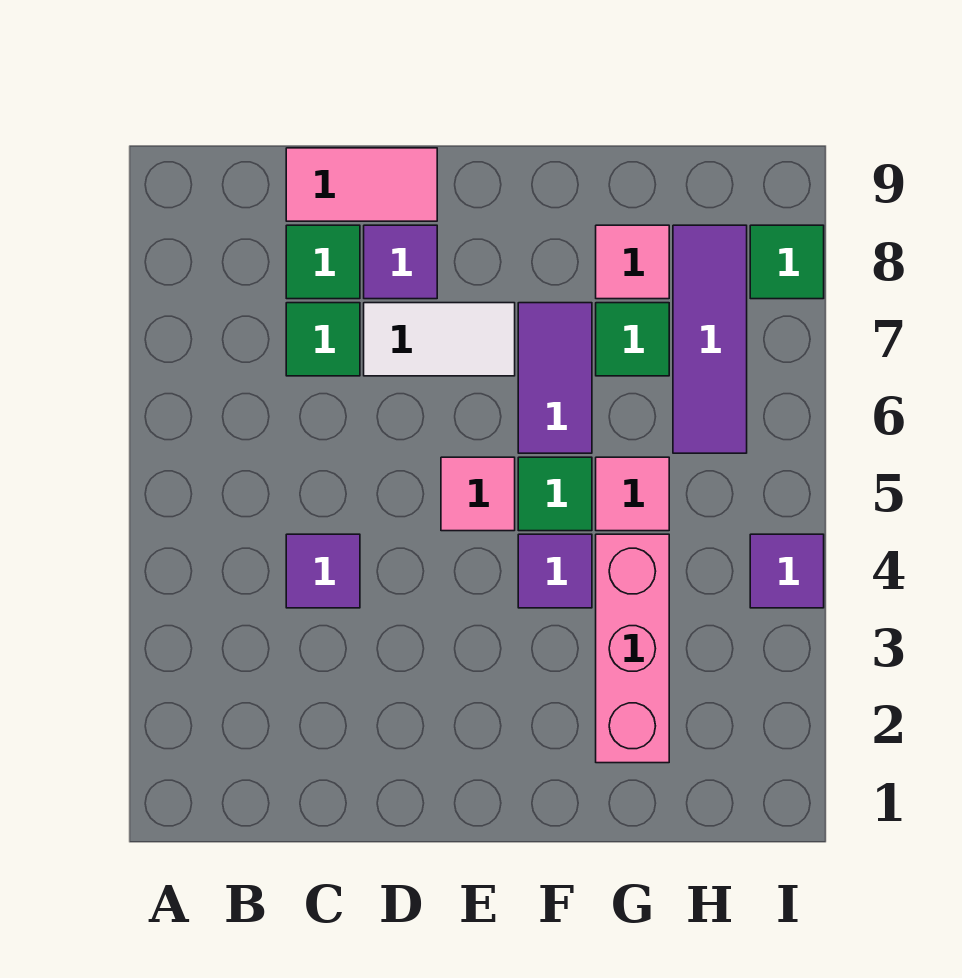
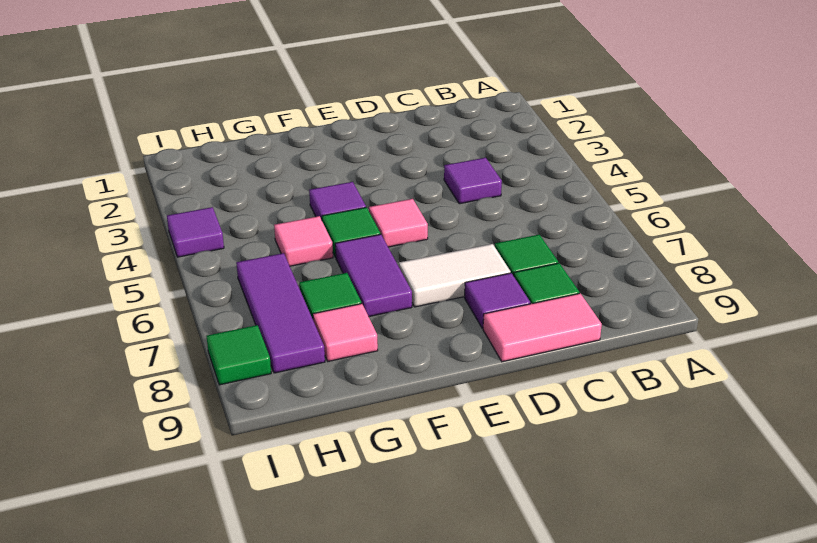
pink brick G2:G4 level 1 -> none

